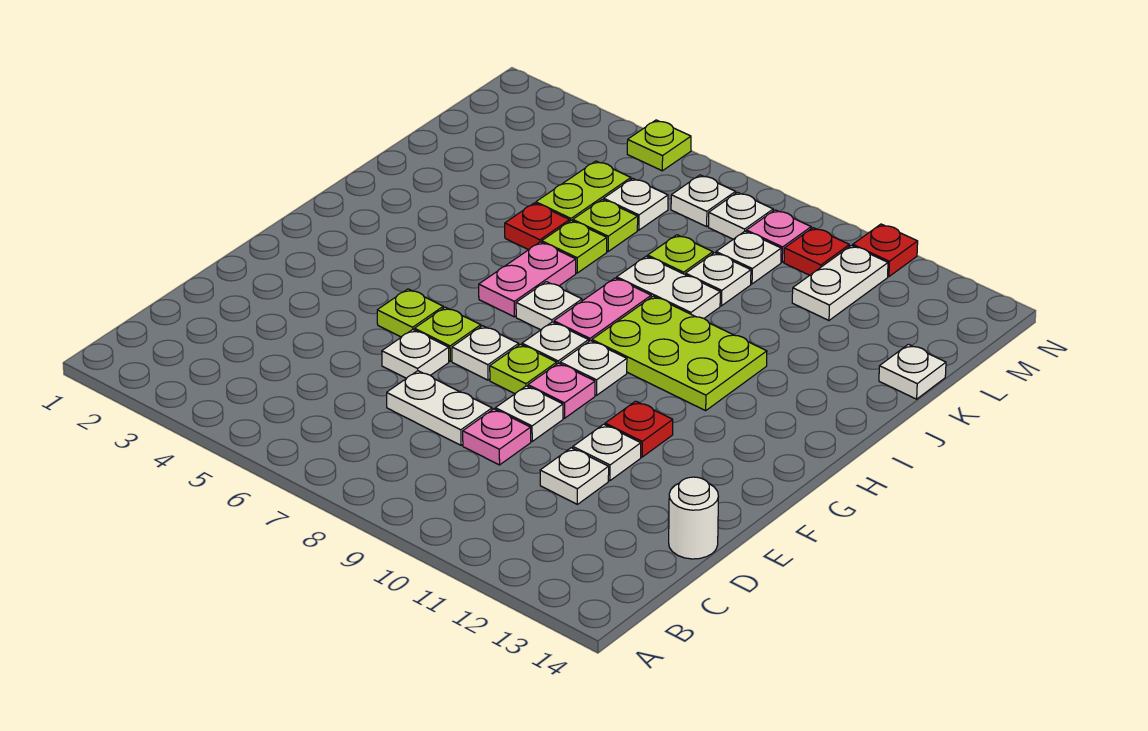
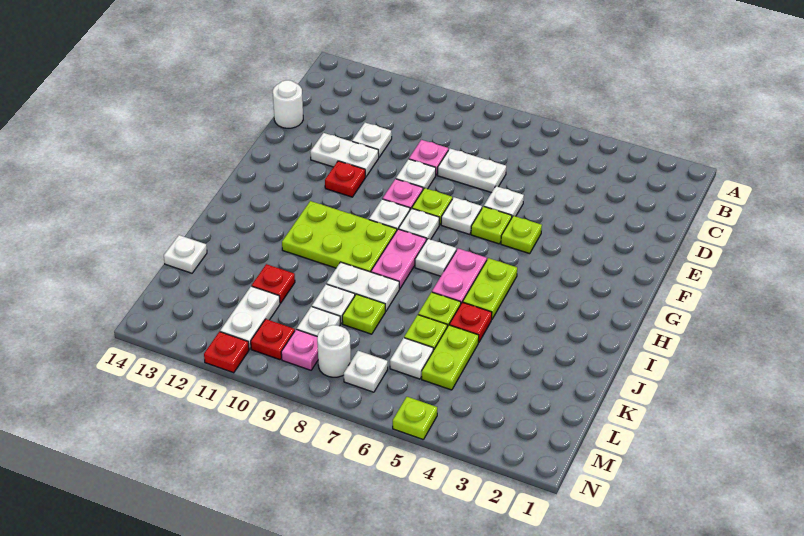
white plate E11 level 1 -> white plate E11:E12 level 1
none -> lime plate H5:I5 level 1
none -> red plate K11 level 1
white plate M8 level 1 -> white round brick M8 level 1

